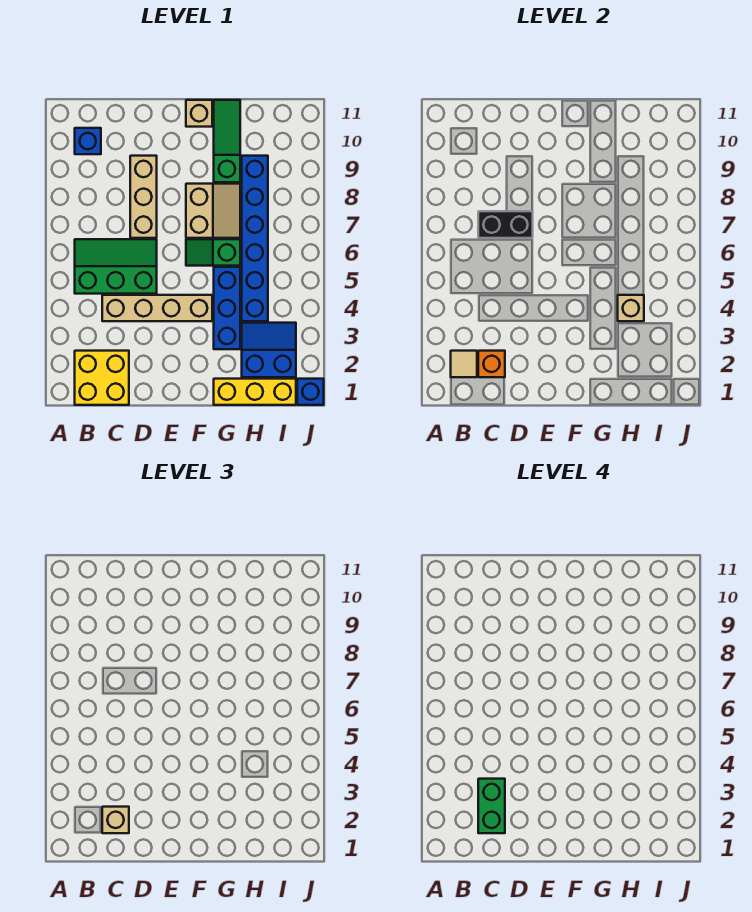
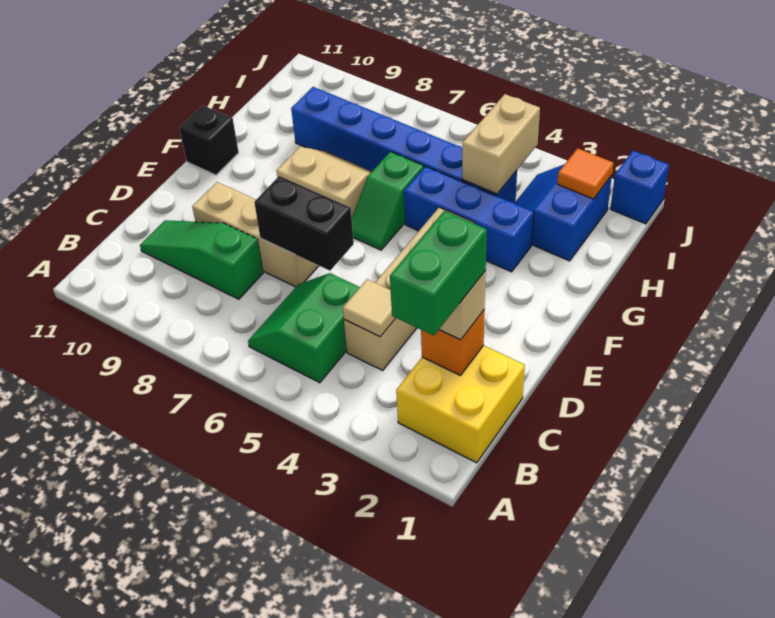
tan tile B2 level 2 -> tan tile C4 level 2
green slope B5:D6 level 1 top 5 -> green slope B5:C6 level 1 top 5
blue brick B10 level 1 -> none
green brick C2:C3 level 4 -> green brick B2:C2 level 4
black brick C7:D7 level 2 -> black brick D6:D7 level 2
tan brick F11 level 1 -> black brick F11 level 1
yellow brick G1:I1 level 1 -> none
green slope G9:G11 level 1 top 9 -> green slope C8:C10 level 1 top 8
tan brick H4 level 2 -> tan brick H4:I4 level 2
none -> orange tile I2 level 2

